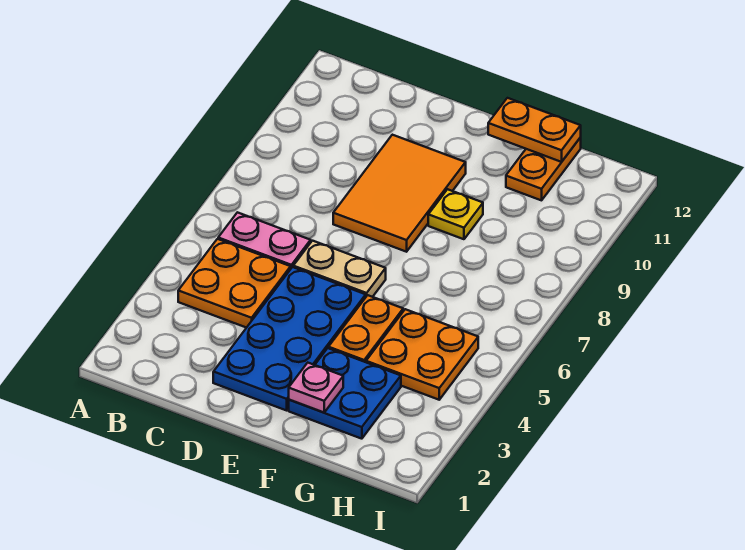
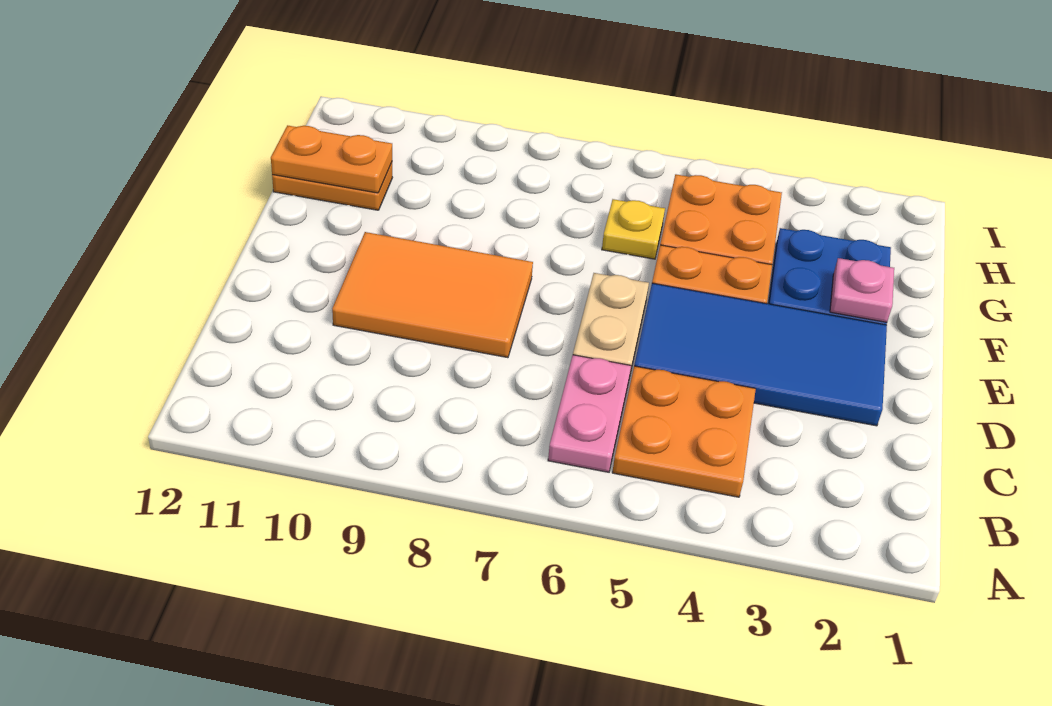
blue plate D2:E5 level 1 -> blue tile D2:E5 level 1
yellow plate F9 level 1 -> yellow plate G6 level 1
orange plate F12:G12 level 2 -> orange plate G11:G12 level 2

